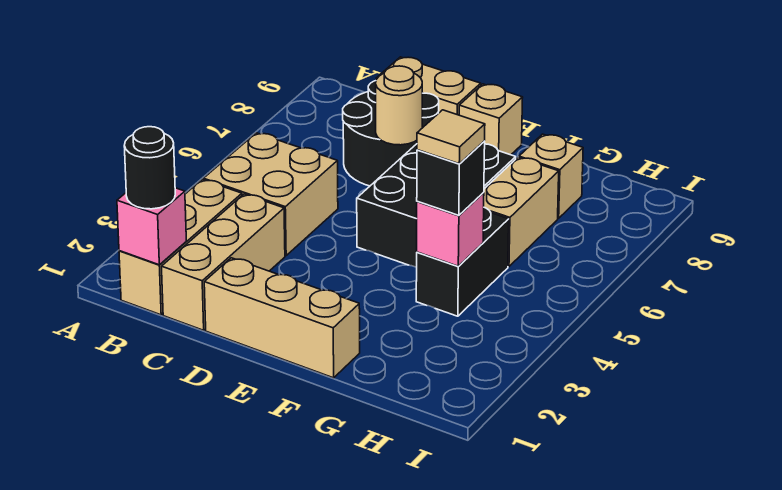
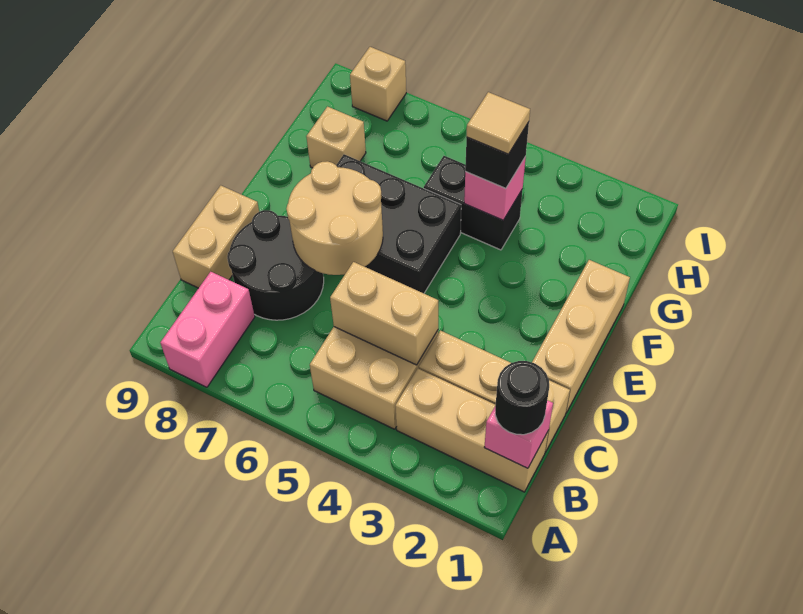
none -> pink brick A8:B8 level 1
tan round brick D7 level 2 -> tan round brick D6:E7 level 2
tan brick E9 level 1 -> tan brick I8 level 1
tan brick G6:G7 level 1 -> tan brick C4:C5 level 2

